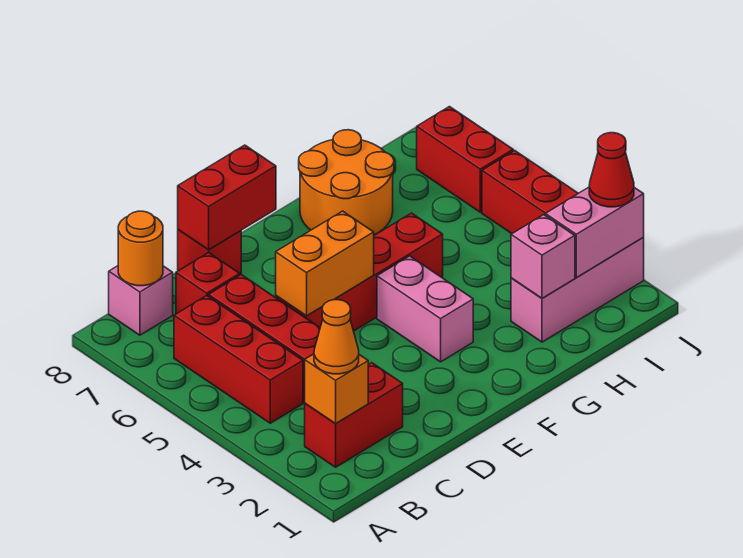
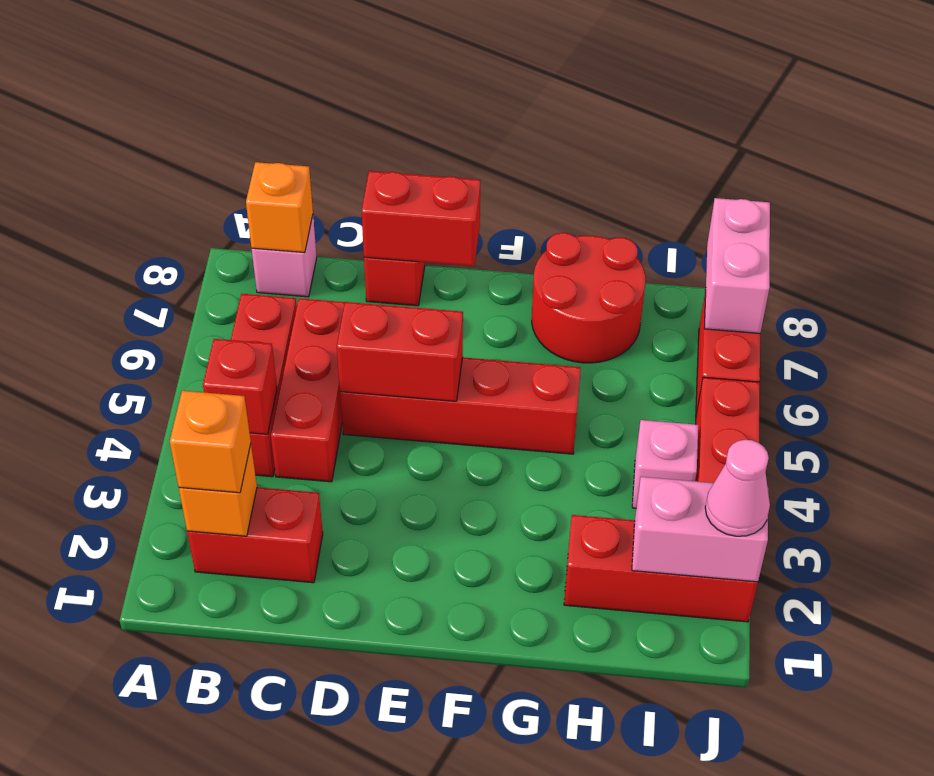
orange cone B2 level 3 -> orange brick B2 level 3
orange round brick B8 level 2 -> orange brick B8 level 2
red brick C7 level 1 -> red brick B4 level 2
orange brick D5:E5 level 2 -> red brick D5:E5 level 2
pink brick F3:F4 level 1 -> pink brick J7:J8 level 2
orange round brick G7:H8 level 1 -> red round brick G7:H8 level 1
pink brick H2:J2 level 1 -> red brick H2:J2 level 1
pink brick H2 level 2 -> pink brick I4 level 1
red cone J2 level 3 -> pink cone J2 level 3

